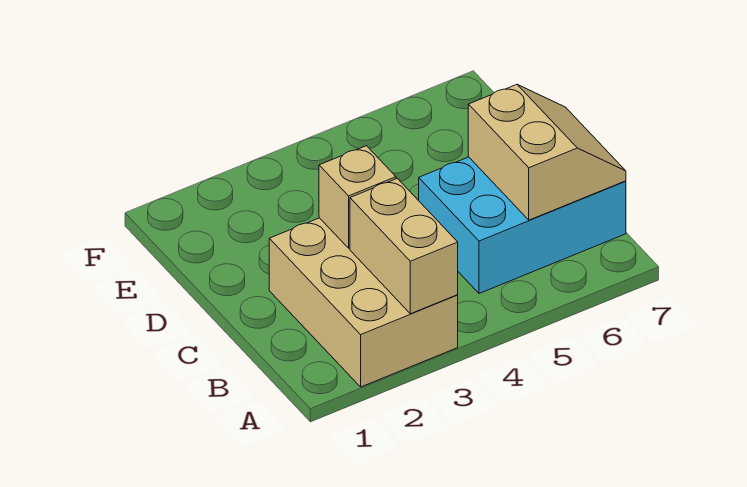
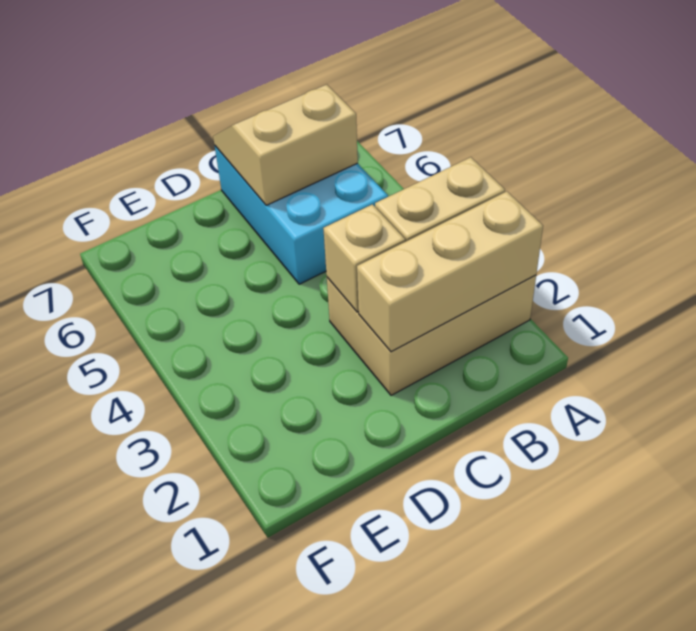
none -> tan brick A2:C2 level 2

